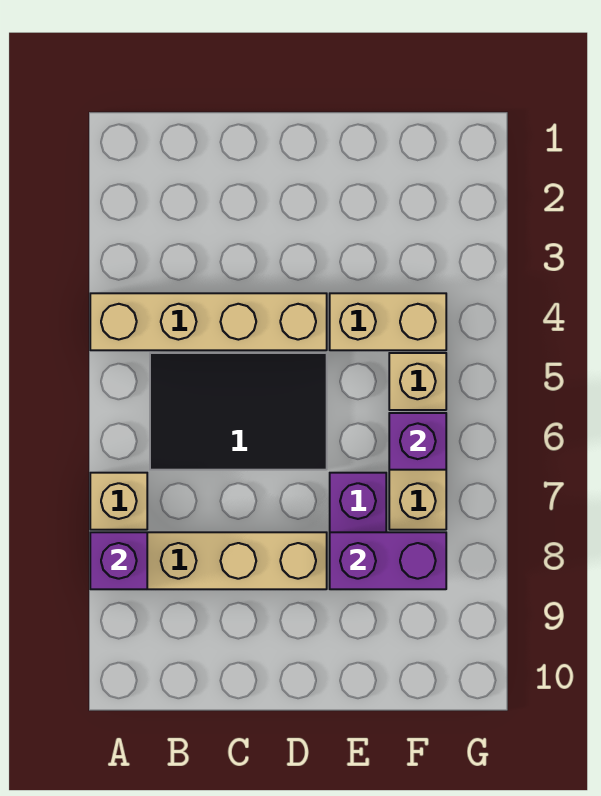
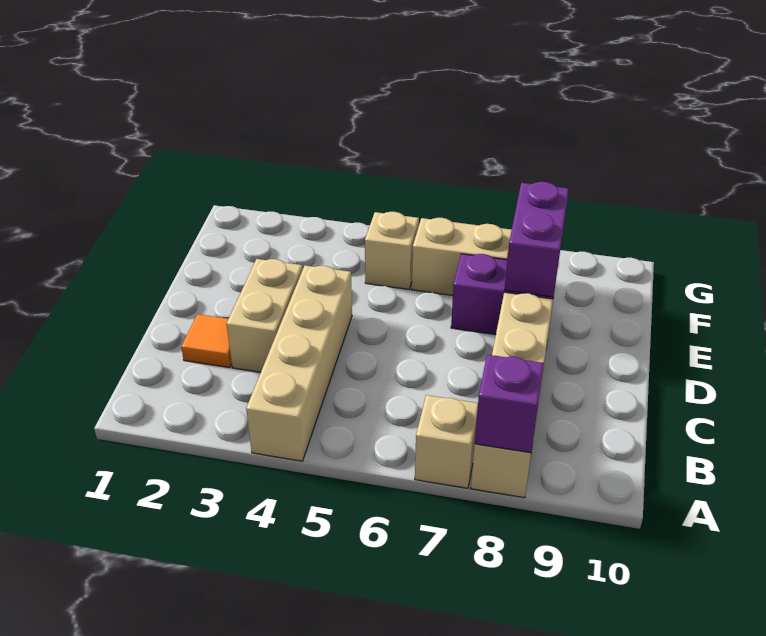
black tile B5:D6 level 1 -> none
none -> orange tile C2 level 1
tan brick E4:F4 level 1 -> tan brick C3:D3 level 1
purple brick F6 level 2 -> none

